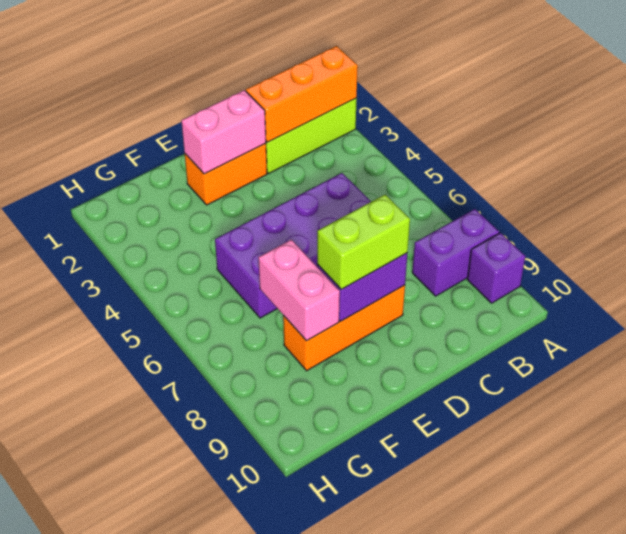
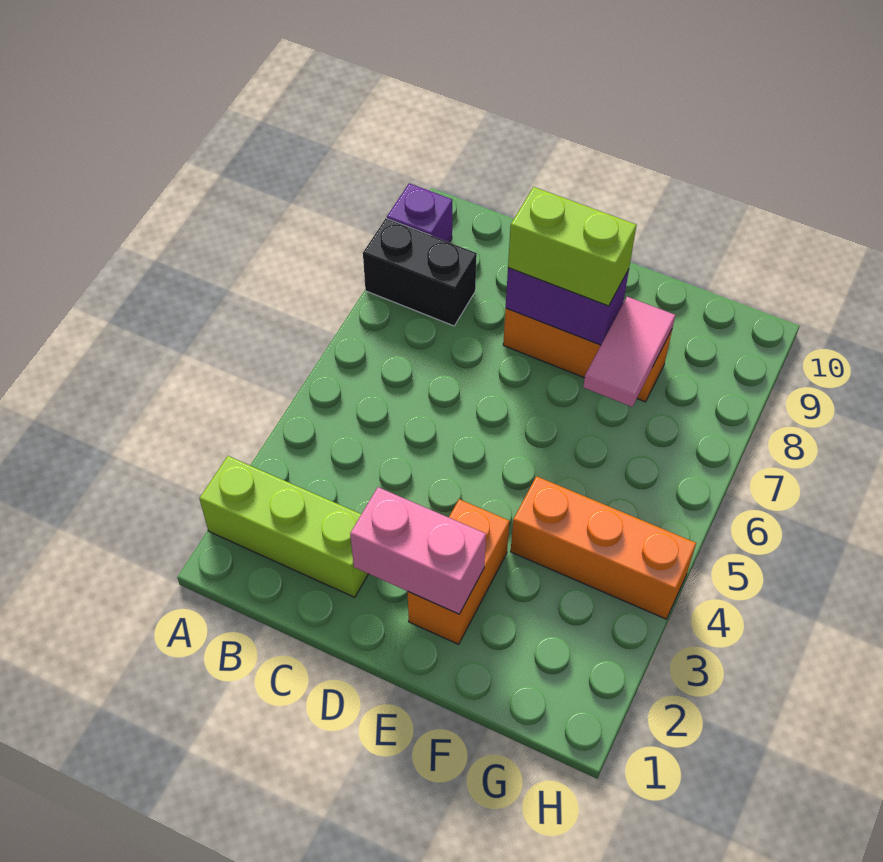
orange brick A2:C2 level 2 -> orange brick F4:H4 level 1
purple brick A8:B8 level 1 -> black brick A8:B8 level 1
purple brick C5:F6 level 1 -> none
orange brick D2:E2 level 1 -> orange brick E2:E3 level 1
pink brick F7:F8 level 2 -> pink tile F7:F8 level 2

